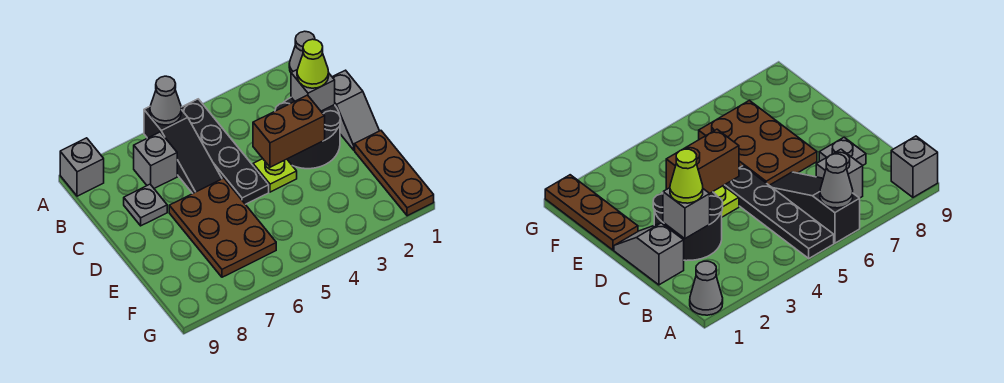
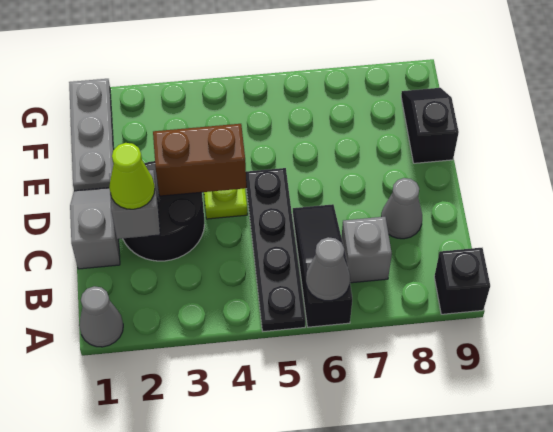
grey brick A9 level 1 -> black brick A9 level 1
grey plate C8 level 1 -> grey cone C8 level 1
brown plate D6:F7 level 1 -> none
brown plate E1:G1 level 1 -> grey plate E1:G1 level 1
none -> black slope E9:F9 level 1 top E

